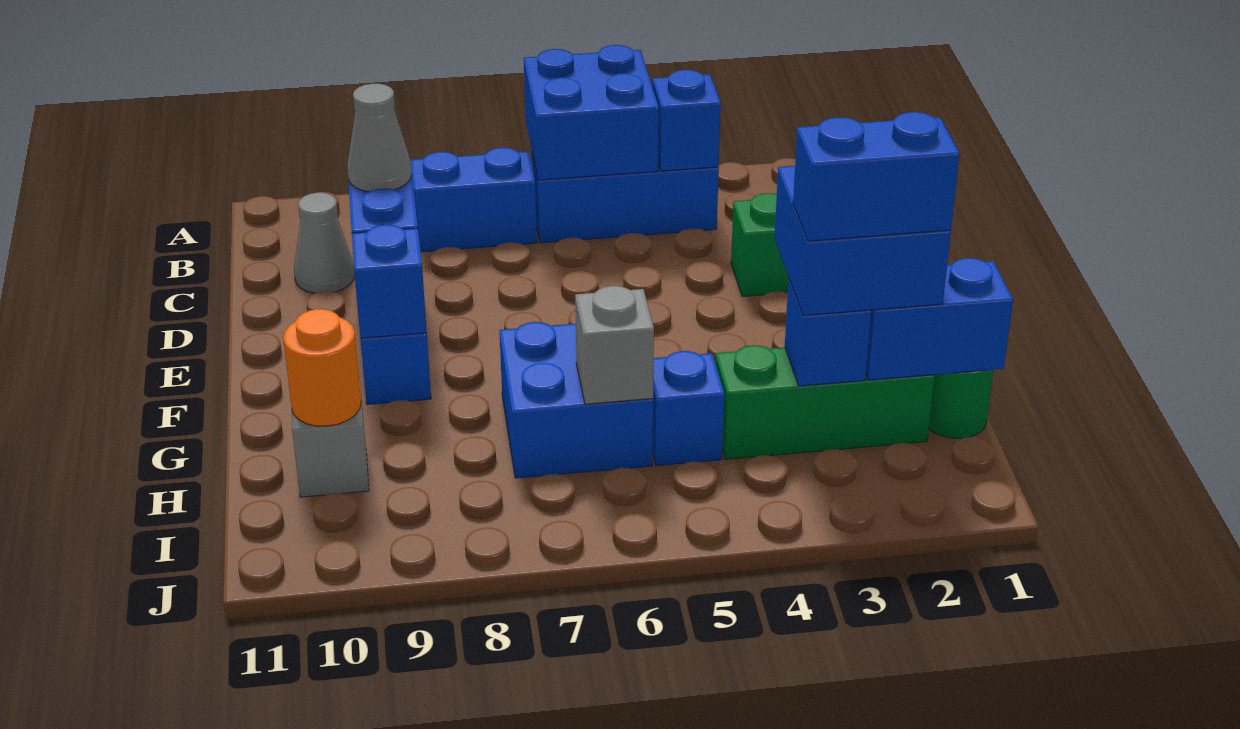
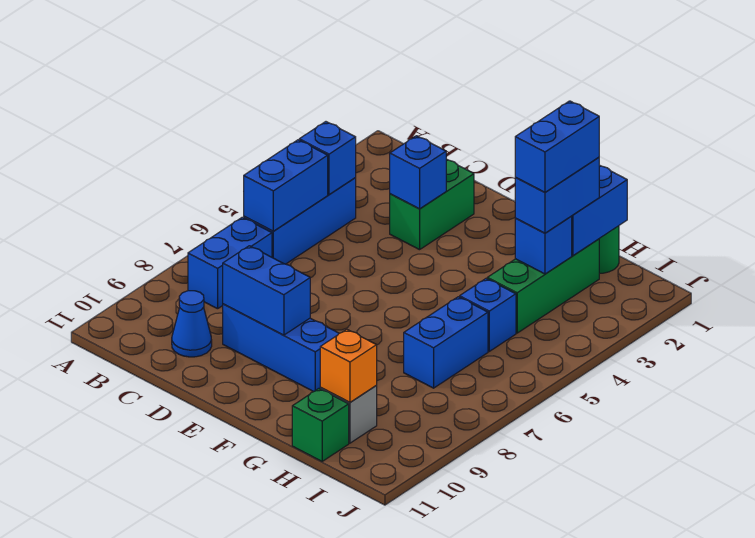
blue brick A5:B6 level 2 -> blue brick B5:B6 level 2
grey cone C10 level 1 -> blue cone C10 level 1
grey cone D9 level 3 -> none
blue brick F9 level 2 -> blue brick D3 level 2
blue brick G2:H3 level 3 -> blue brick H2:H3 level 3
blue brick G6:H7 level 1 -> blue brick H6:H7 level 1
grey brick H6 level 2 -> none
orange round brick H10 level 2 -> orange brick H10 level 2
none -> green brick H11 level 1

